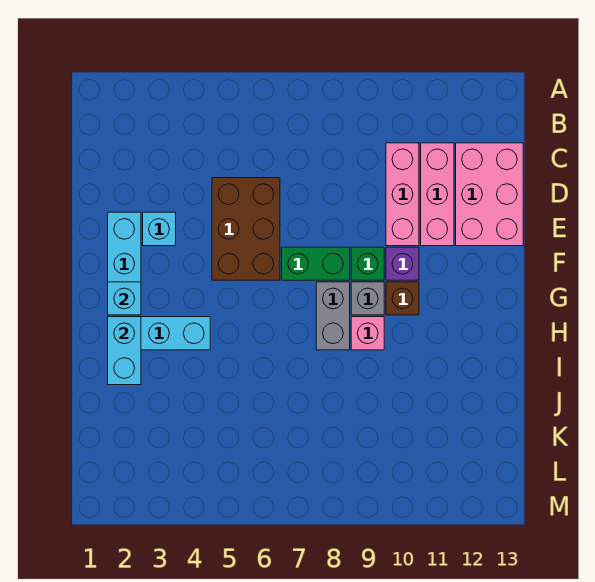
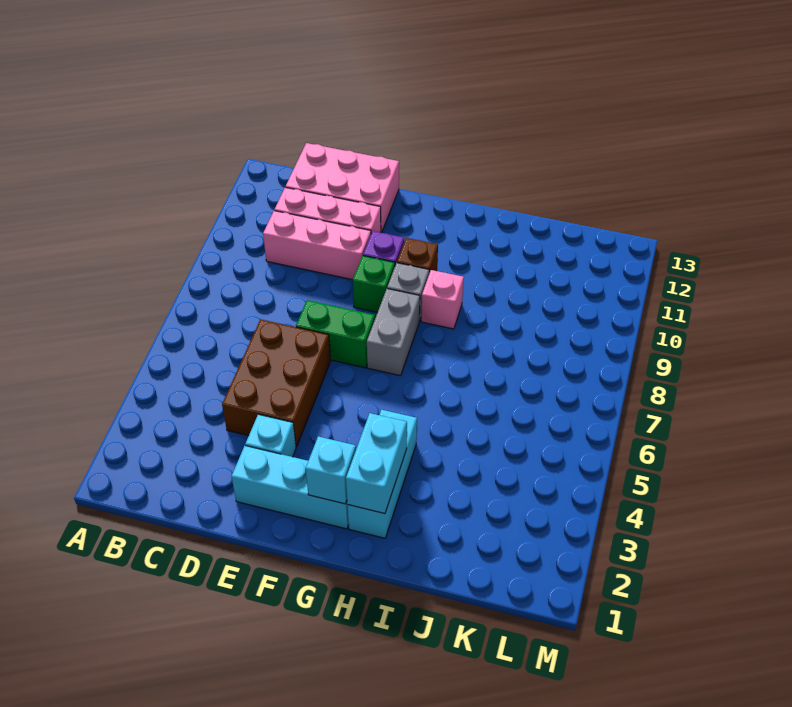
brown brick D5:F6 level 1 -> brown brick D4:E6 level 1
green brick F7:F8 level 1 -> green brick E7:F7 level 1
grey brick G8:H8 level 1 -> grey brick G7:G8 level 1
cyan brick H2:I2 level 2 -> cyan brick H2:H3 level 2

